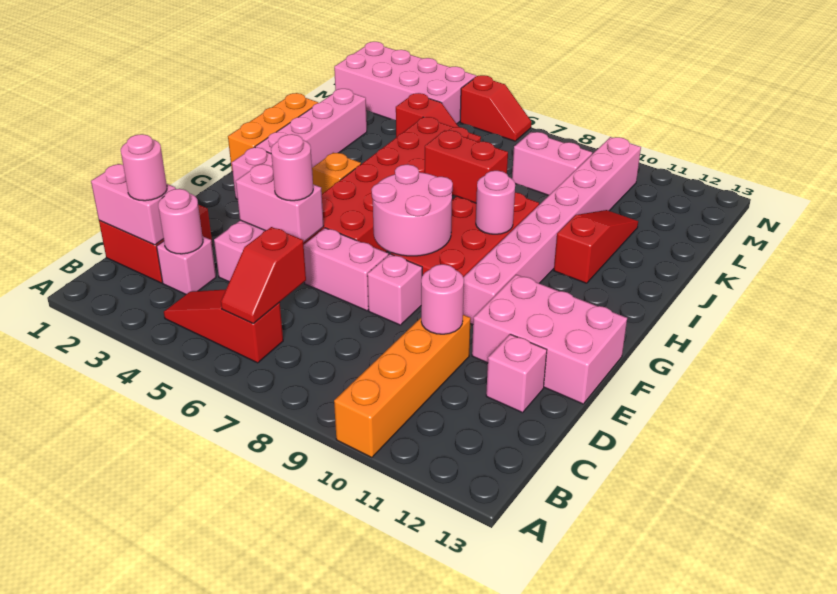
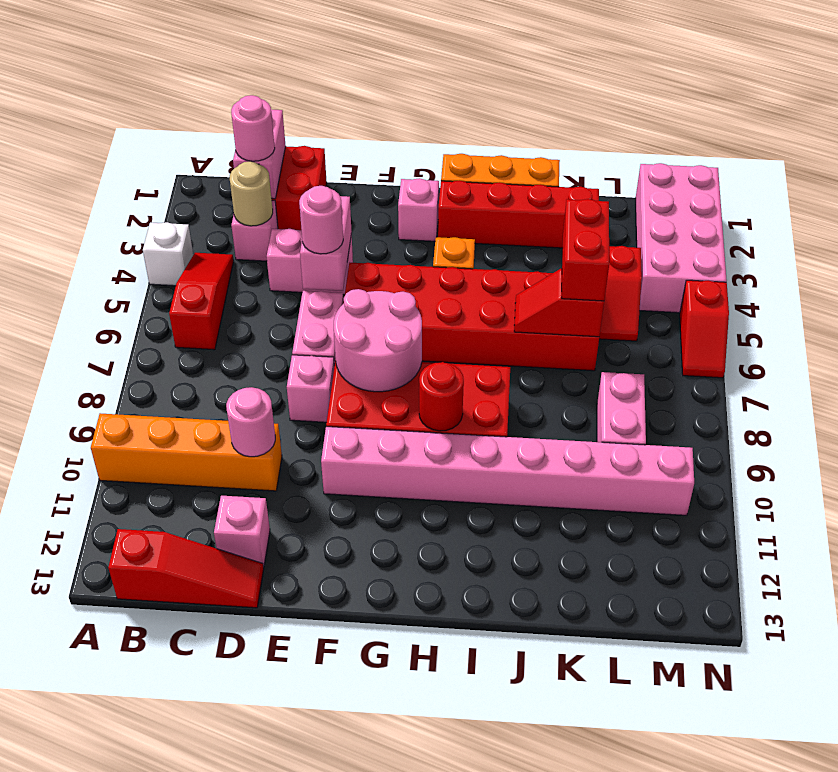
none -> white brick A4 level 1
red slope B6:C6 level 2 top C -> red slope J6:K6 level 2 top K
pink round brick C3 level 2 -> tan round brick C3 level 2
pink brick E11:F13 level 1 -> none
pink brick H2:K2 level 1 -> red brick H2:K2 level 1
pink round brick H9 level 2 -> red round brick H9 level 2
red brick I7:I8 level 2 -> red brick K5:K6 level 3
red slope I11:K11 level 1 top I -> red slope B13:D13 level 1 top B

